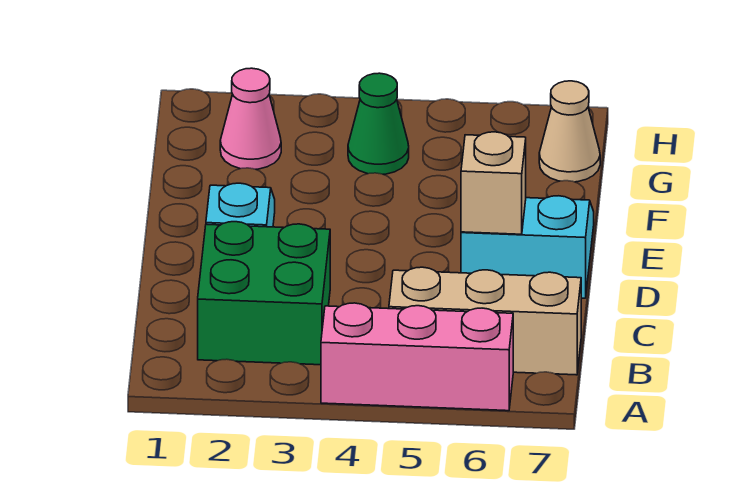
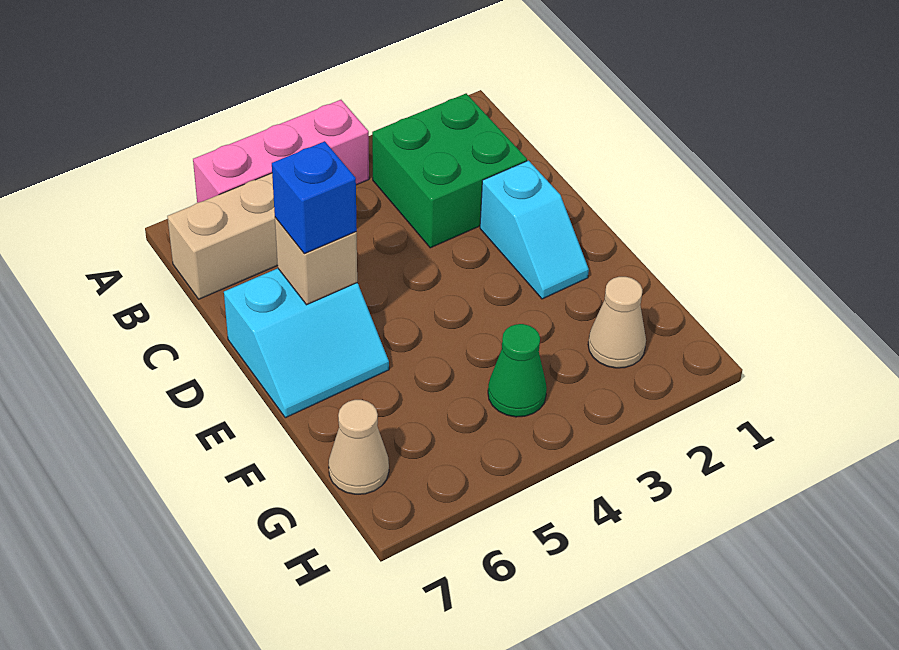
none -> blue brick D6 level 3
pink cone G2 level 1 -> tan cone G2 level 1

